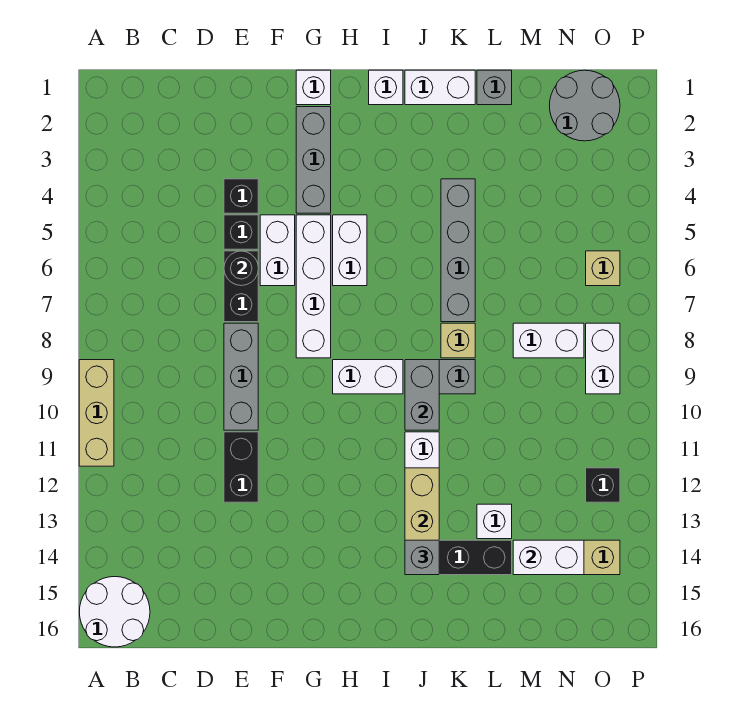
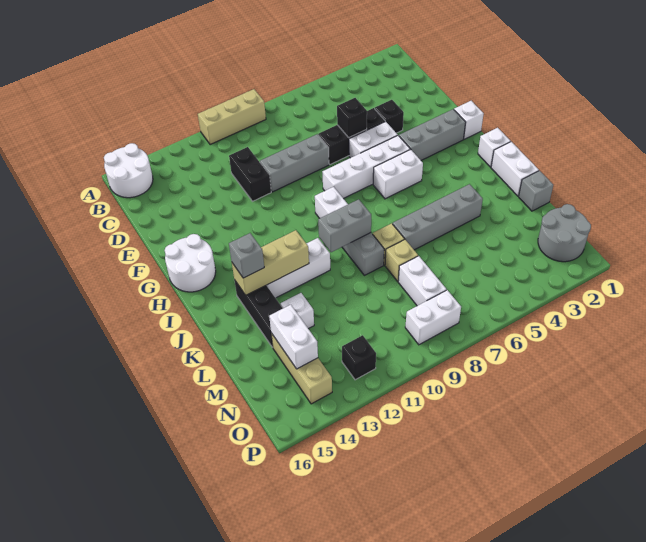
black round brick E6 level 2 -> black brick E6 level 2
black brick E11:E12 level 1 -> black brick D11:E11 level 1
none -> white round brick G15:H16 level 1
tan brick O6 level 1 -> tan brick L8 level 1

